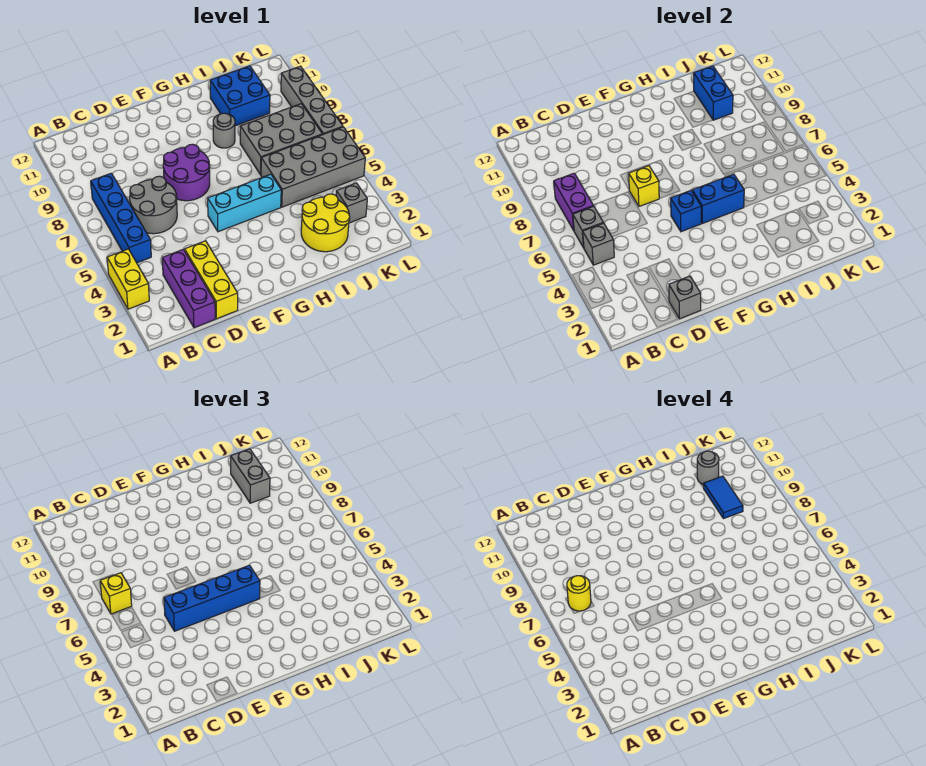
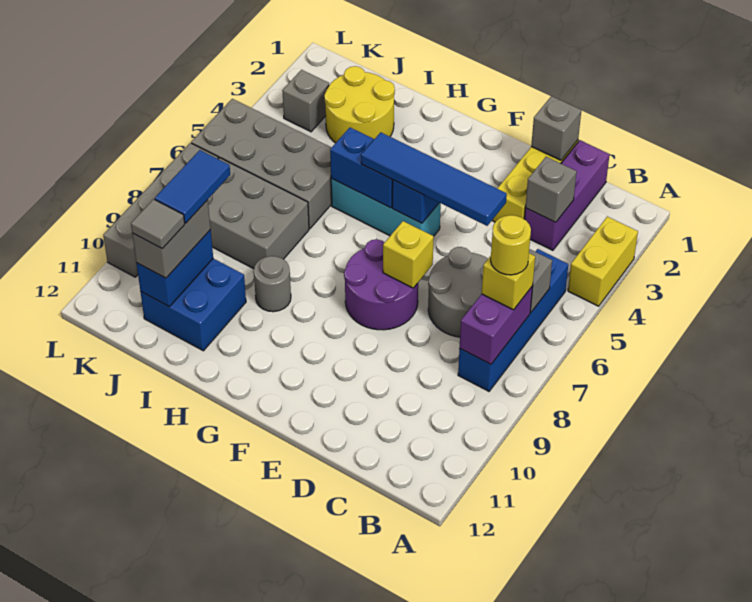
grey brick B5 level 2 -> grey brick C3 level 2
blue brick D5:G5 level 3 -> blue tile D5:G5 level 3
grey round brick J11 level 4 -> grey tile J11 level 4

